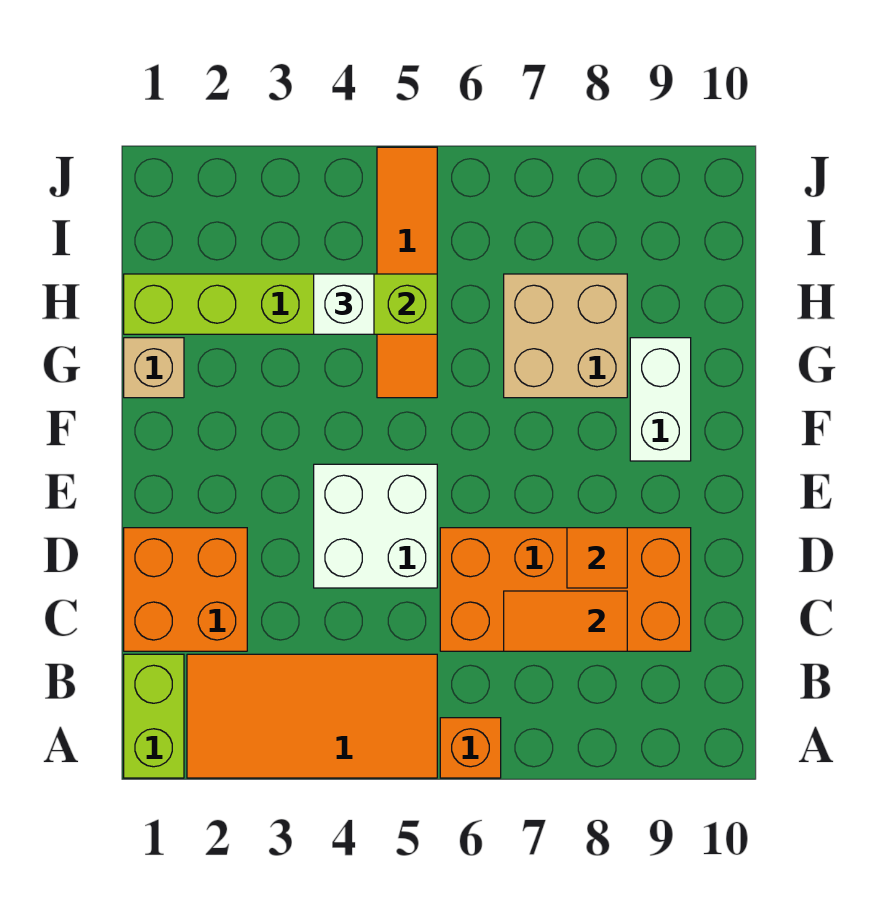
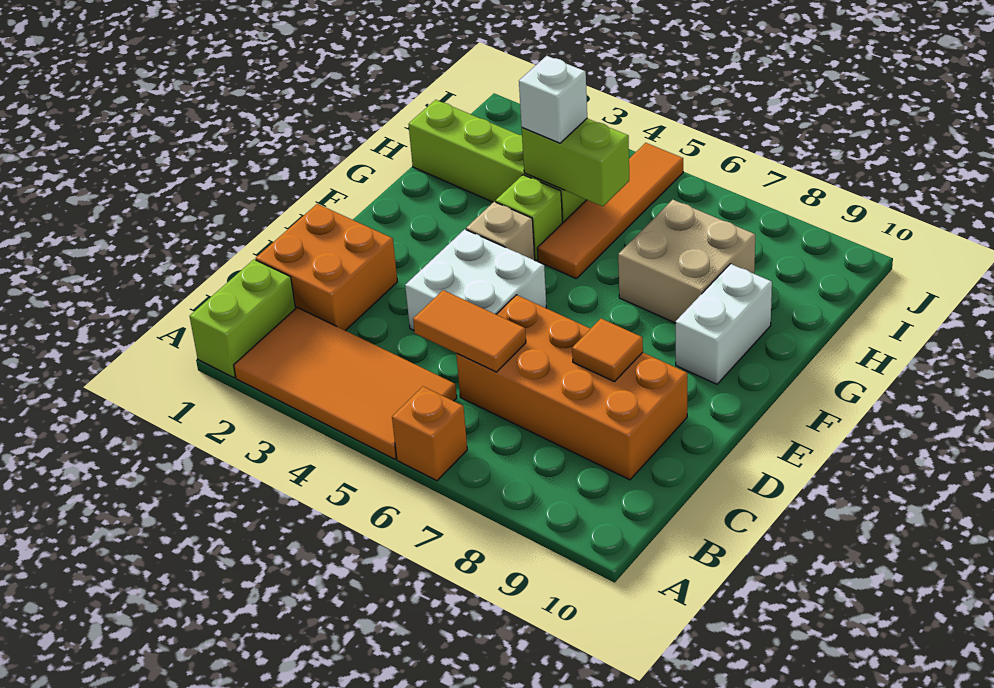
orange tile C7:C8 level 2 -> orange tile C5:C6 level 2
tan brick G1 level 1 -> tan brick F4 level 1
none -> lime brick G4 level 1

